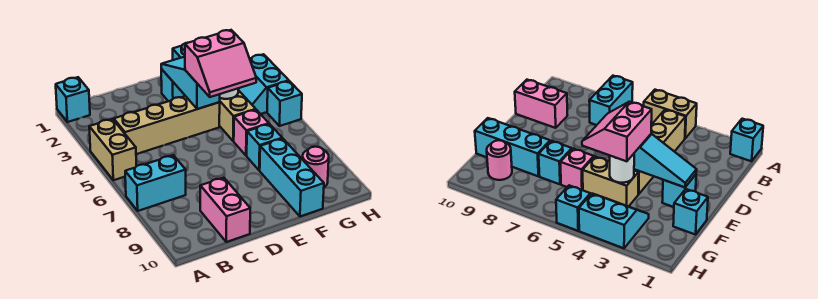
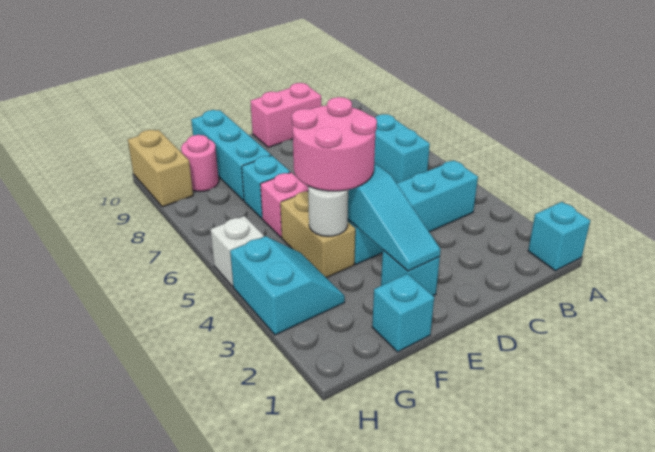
tan brick A4:A5 level 1 -> tan brick H9:H10 level 1
cyan brick A7:B7 level 1 -> cyan brick B6:B7 level 1
tan brick B4:E4 level 1 -> cyan brick B4:E4 level 1
pink brick C9:C10 level 1 -> pink brick C10:D10 level 1
pink slope E4:F5 level 3 top 4 -> pink round brick E4:F5 level 3
cyan brick H5 level 1 -> white brick H5 level 1

